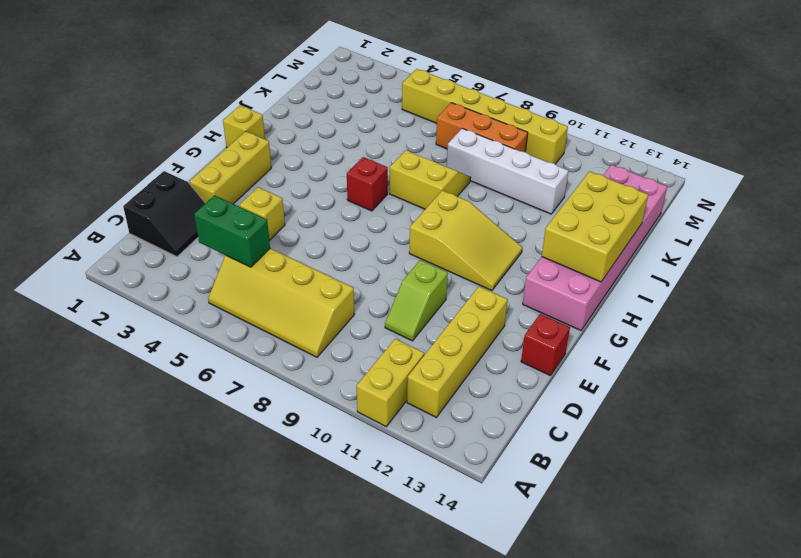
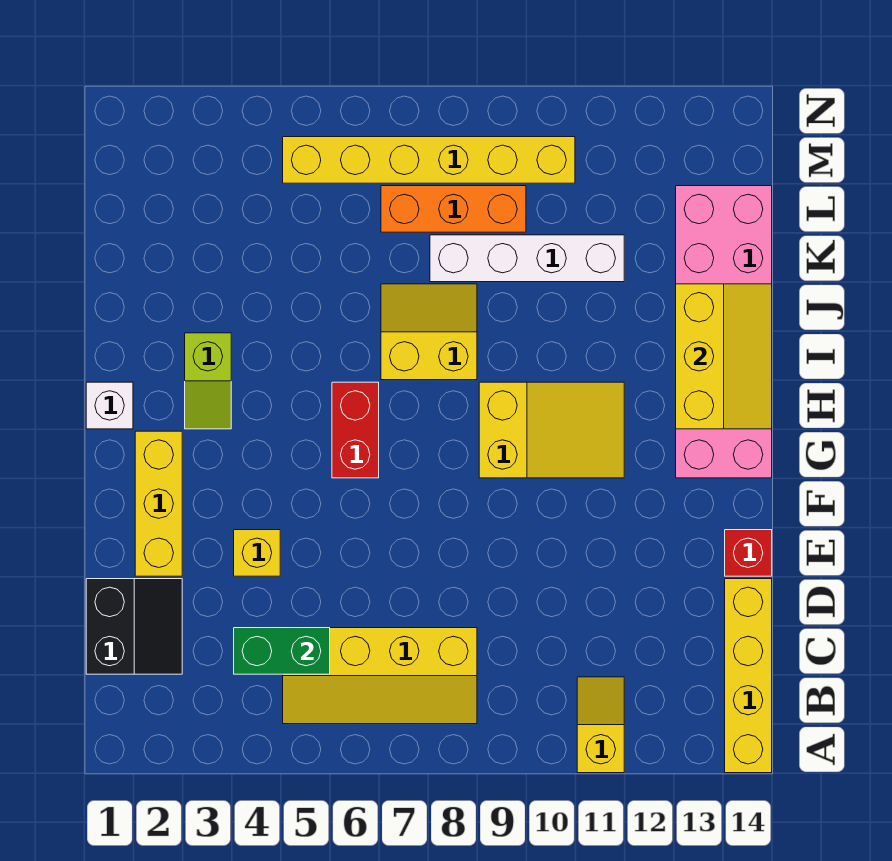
yellow brick A11:B11 level 1 -> yellow slope A11:B11 level 1 top A
yellow brick B12:E12 level 1 -> yellow brick A14:D14 level 1
lime slope D10:E10 level 1 top E -> lime slope H3:I3 level 1 top I
yellow brick H1 level 1 -> white brick H1 level 1
red brick H6 level 1 -> red brick G6:H6 level 1
yellow brick H13:J14 level 2 -> yellow slope H13:J14 level 2 top 13

